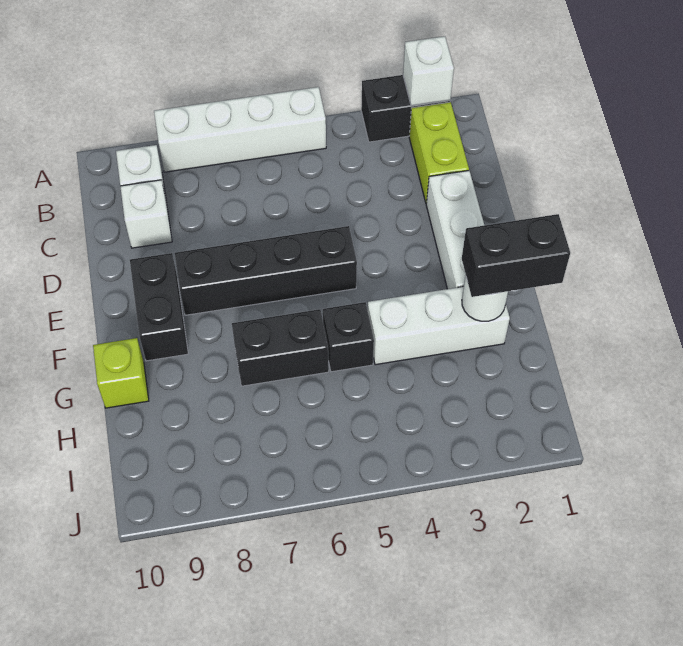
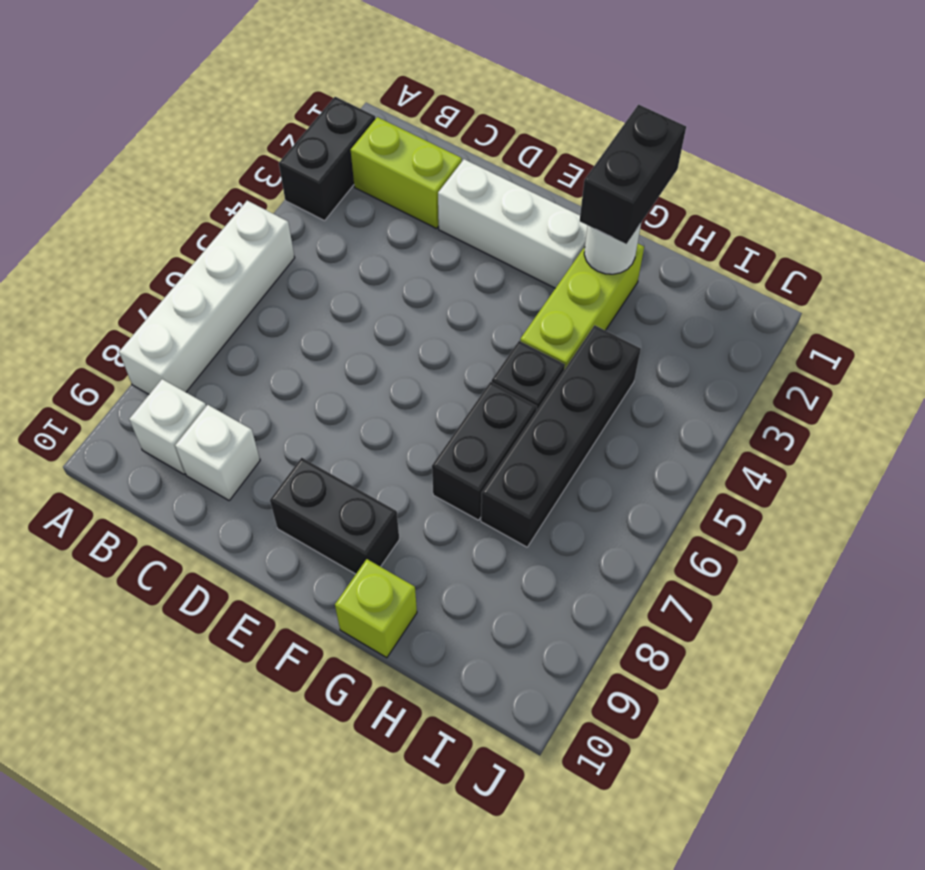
white brick A2 level 2 -> none
black brick E5:E8 level 1 -> black brick H4:H7 level 1
white brick G2:G4 level 1 -> lime brick G2:G4 level 1

